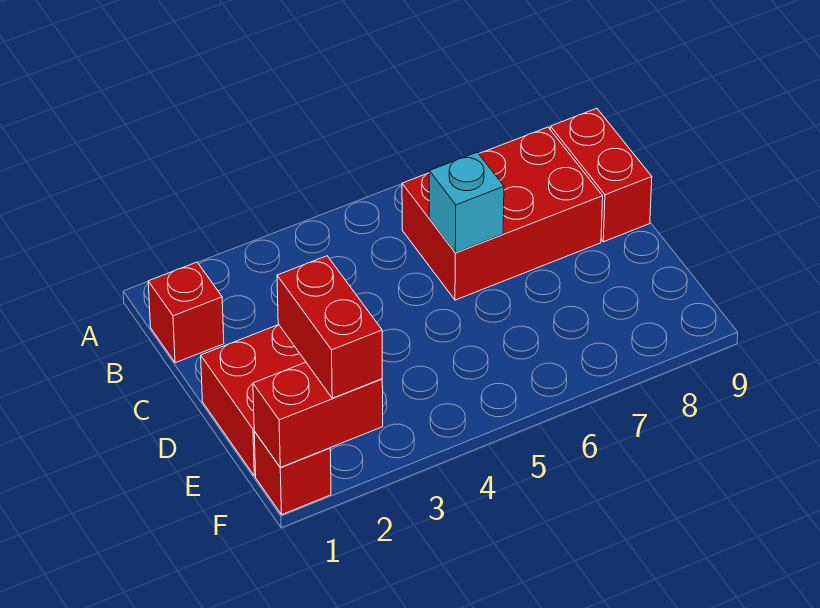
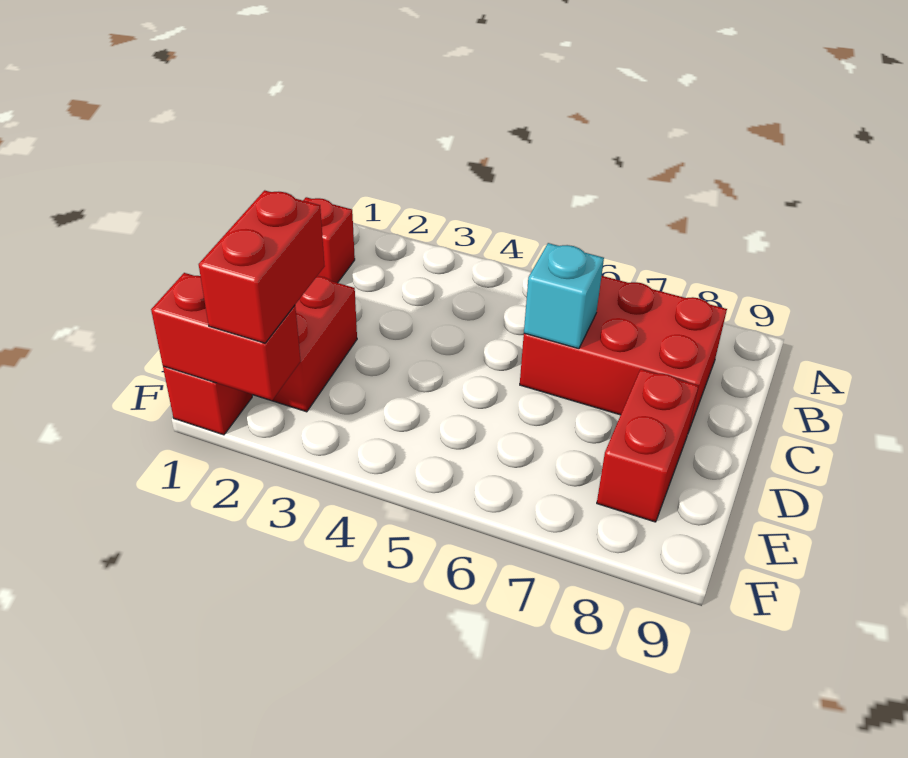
red brick B9:C9 level 1 -> red brick D8:E8 level 1

